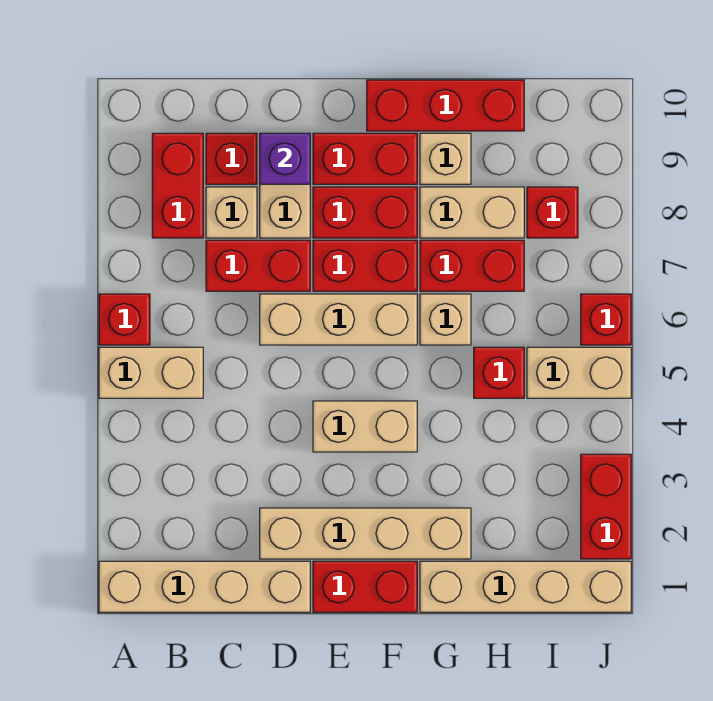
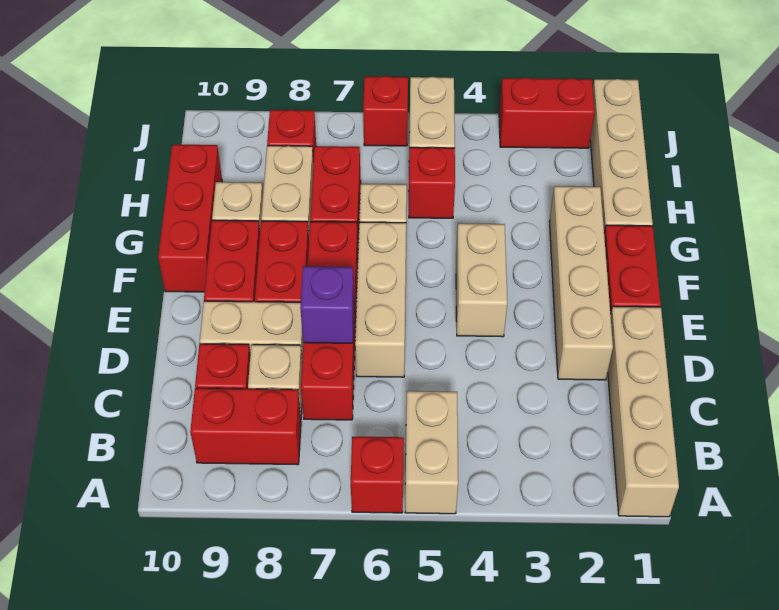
purple brick D9 level 2 -> purple brick D7 level 2

